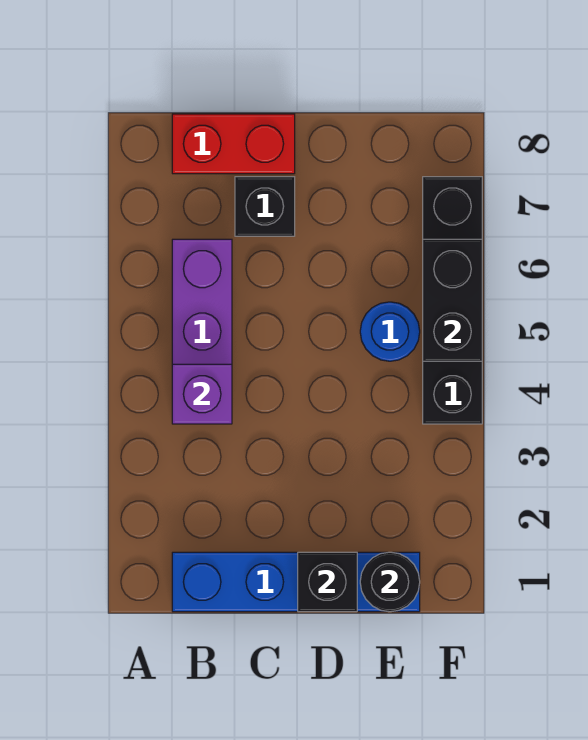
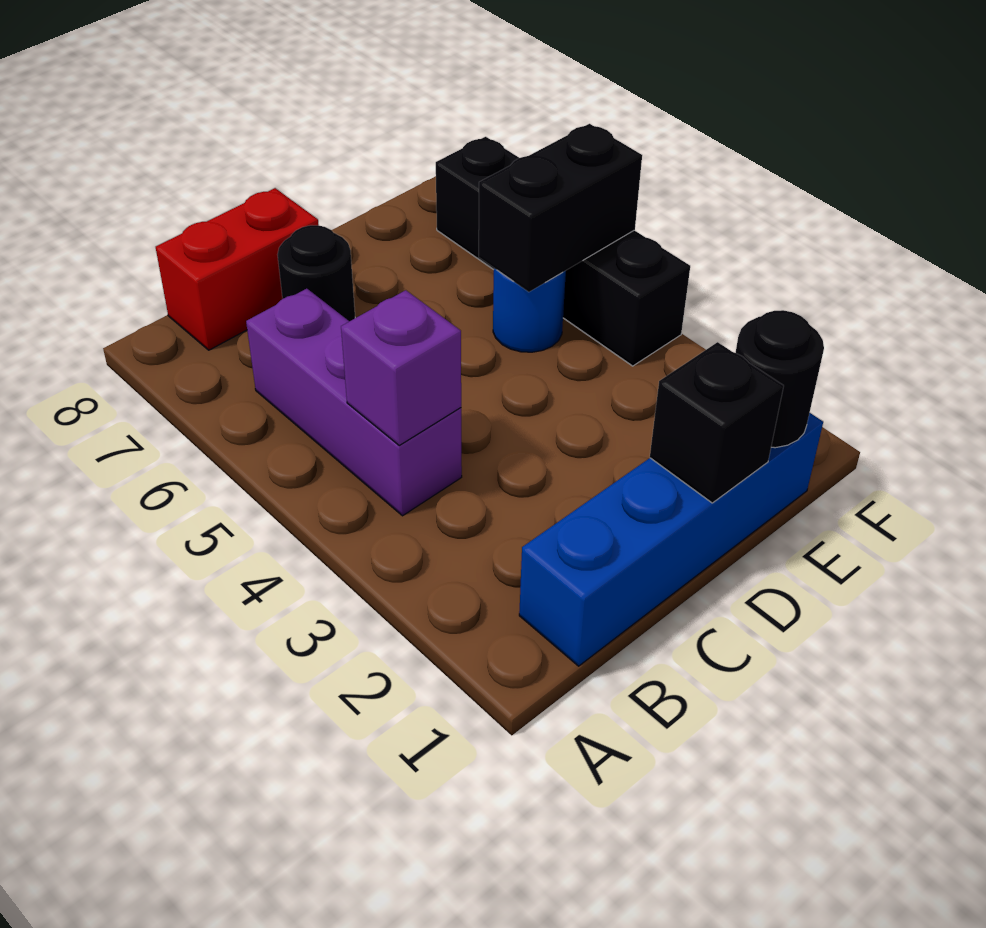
black brick C7 level 1 -> black round brick C7 level 1
black brick F5:F6 level 2 -> black brick E5:F5 level 2

